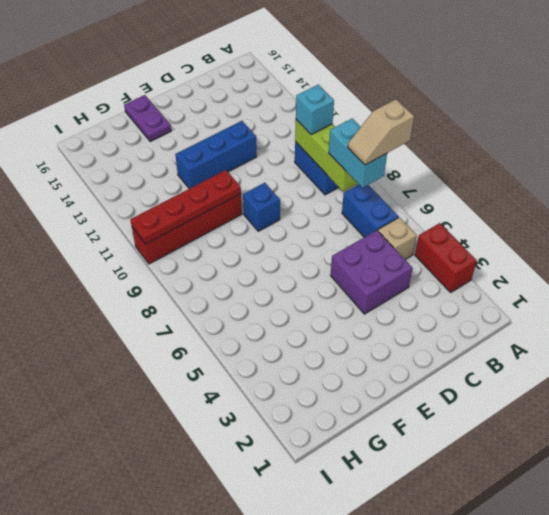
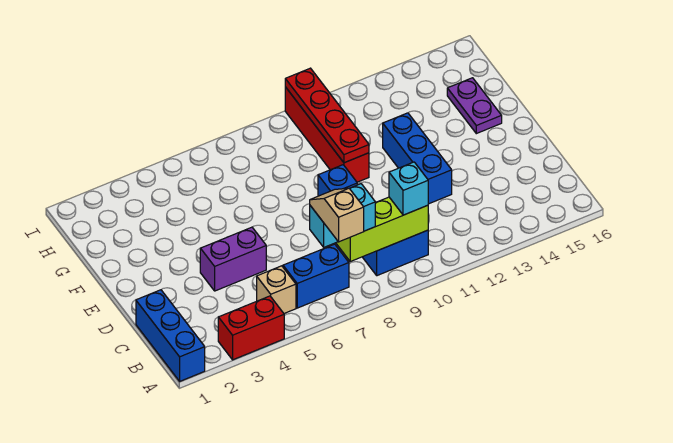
none -> blue brick A1:C1 level 1
purple brick C4:D5 level 1 -> purple brick D4:D5 level 1
purple plate F15:F16 level 1 -> purple plate F15:G15 level 1

